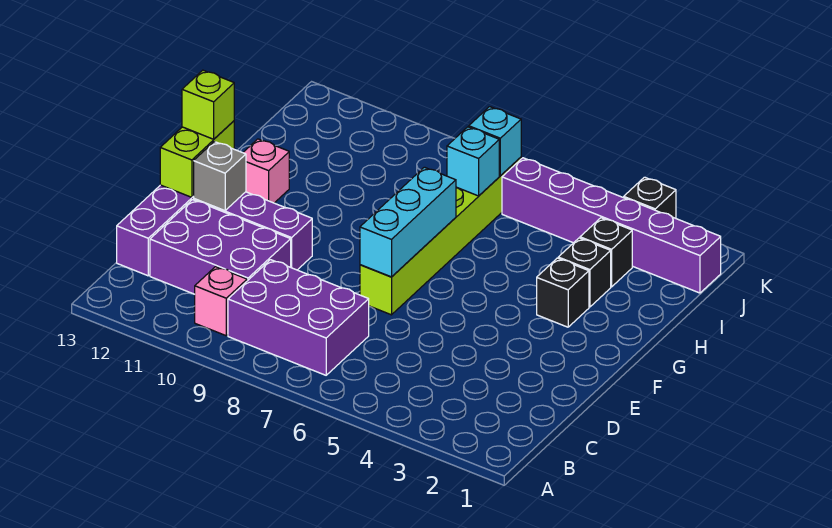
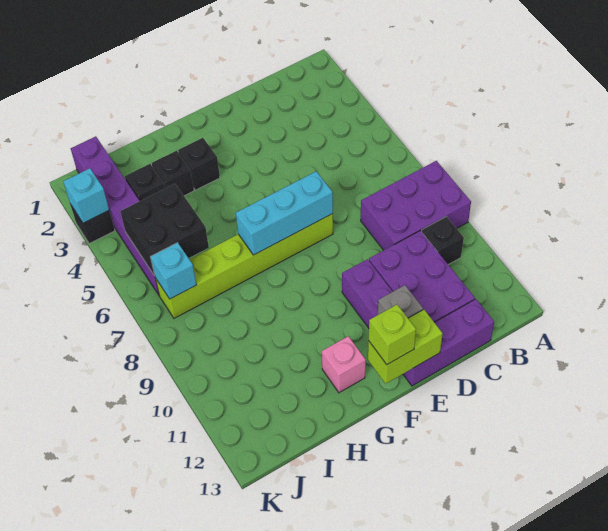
purple brick B7:C9 level 1 -> purple brick A8:C9 level 1
pink brick B10 level 1 -> black brick B10 level 1
none -> black brick I5:J6 level 2
cyan brick I7 level 2 -> cyan brick K3 level 2

